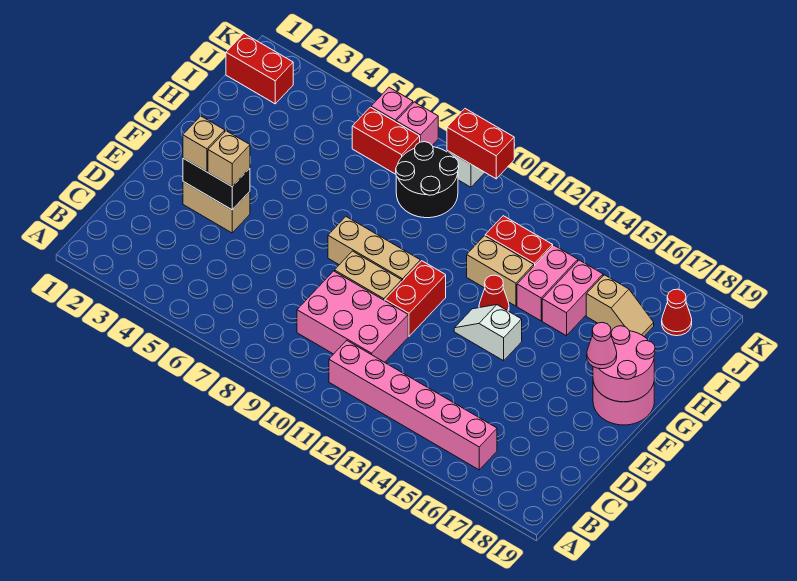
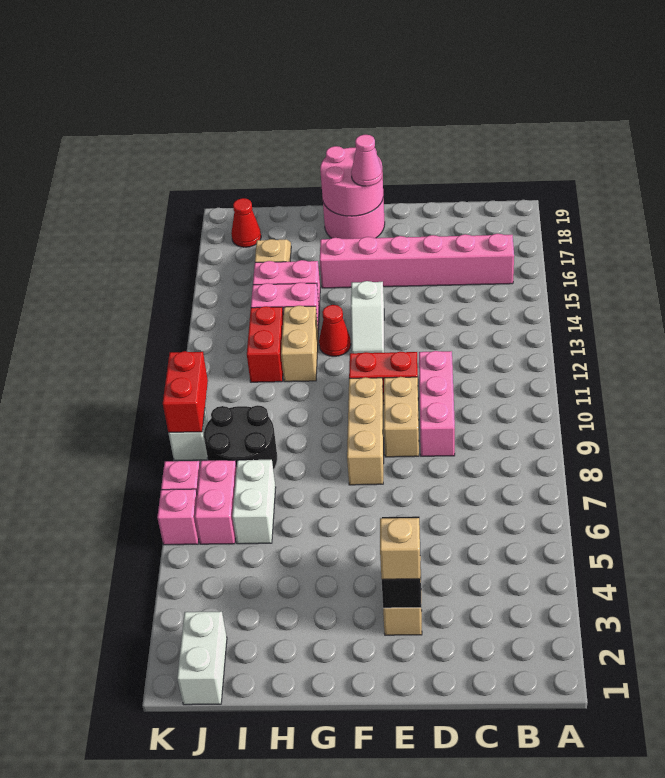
pink brick B11:B16 level 1 -> pink brick B16:G16 level 1
pink brick C9:D11 level 1 -> pink brick D9:D11 level 1
tan brick E4 level 3 -> none
none -> white brick I6:I7 level 1
red brick J1:J2 level 1 -> white brick J1:J2 level 1
red brick J6:J7 level 1 -> pink brick J6:J7 level 1

